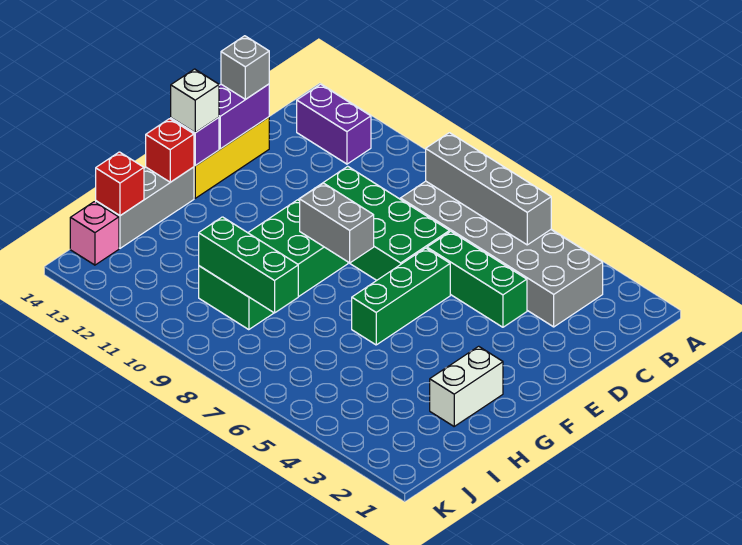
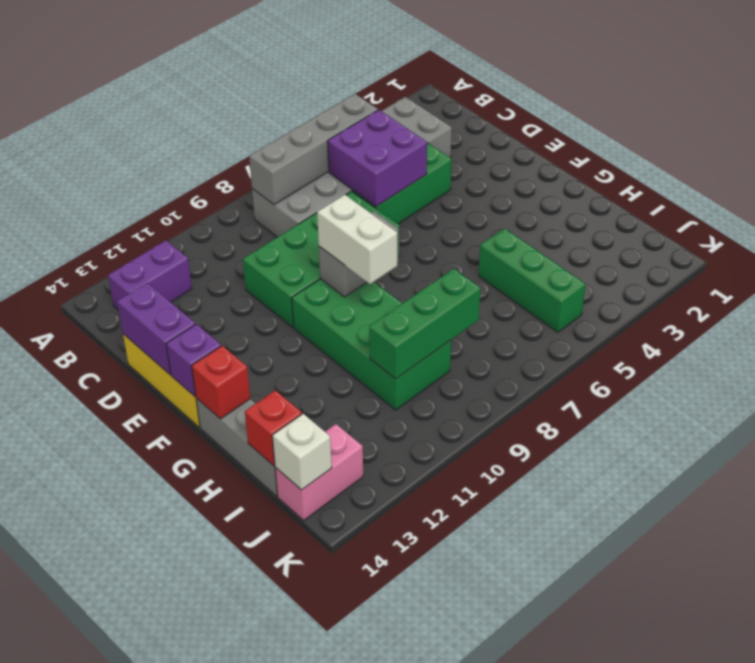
none -> purple brick C5:D6 level 2
grey brick D14 level 3 -> none
green brick E6:G6 level 1 -> green brick H5:J5 level 1
white brick F14 level 3 -> white brick J14 level 2
white brick G2:H2 level 1 -> white brick F9:G9 level 3
pink brick J14 level 1 -> pink brick J13:J14 level 1

